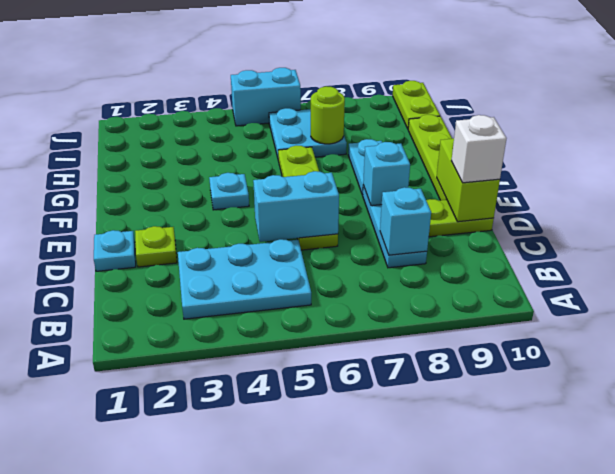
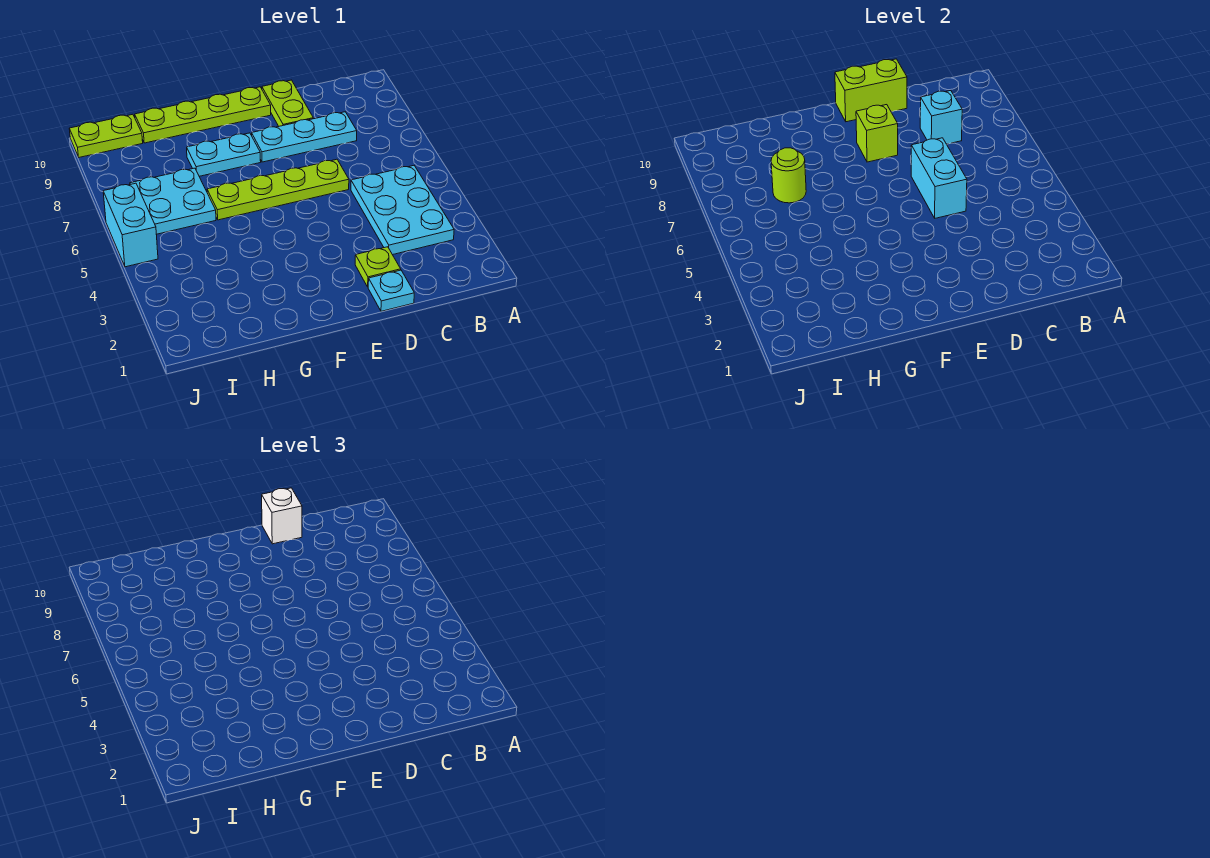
cyan brick E8 level 2 -> lime brick E8 level 2
cyan plate F4 level 1 -> none

